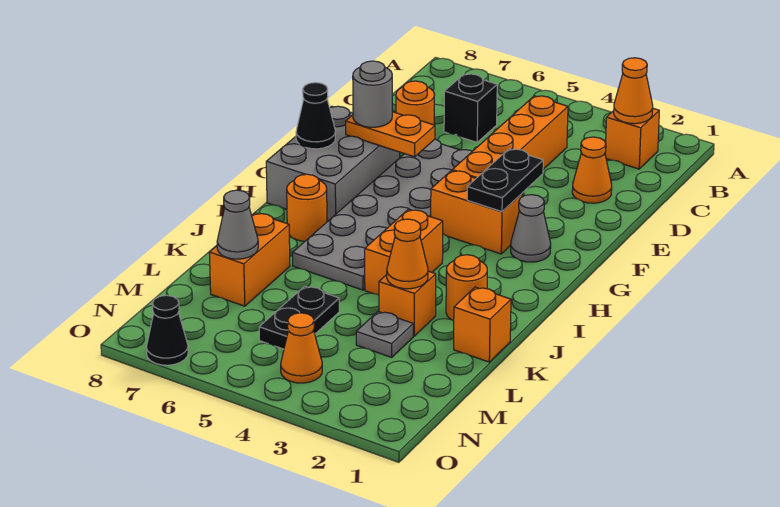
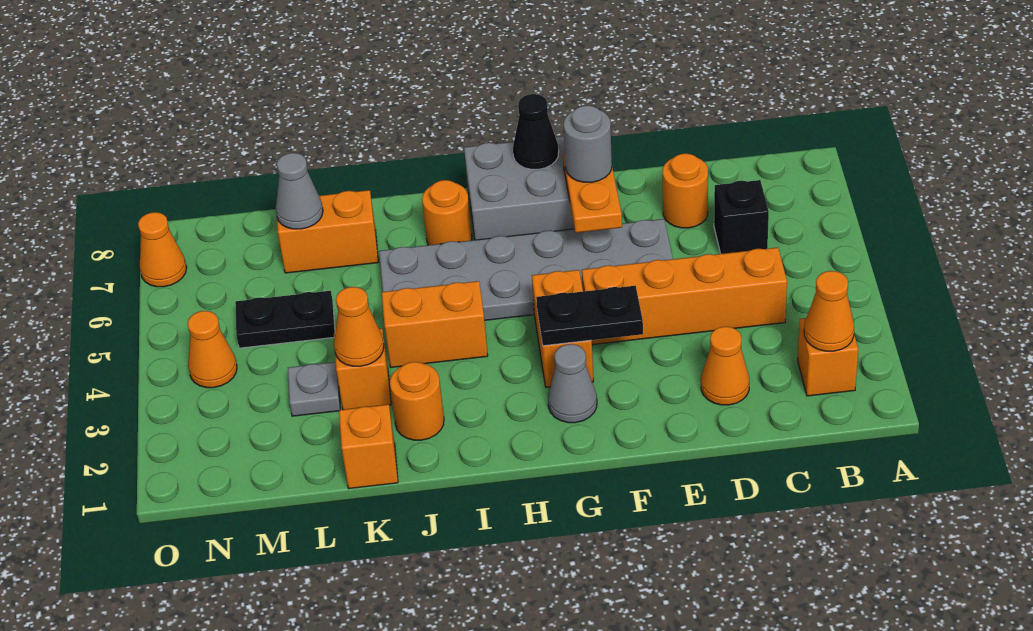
black cone O7 level 1 -> orange cone O7 level 1

